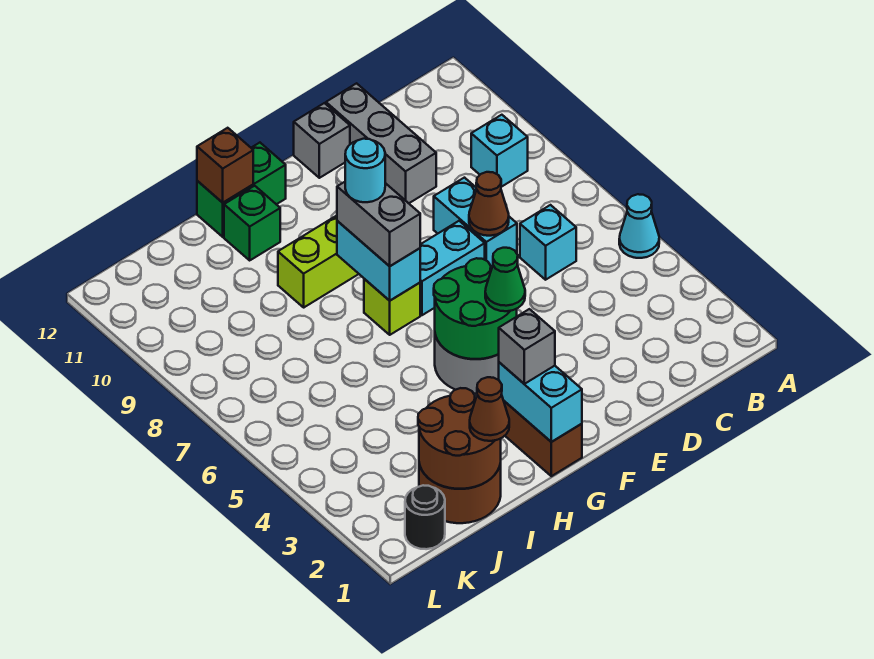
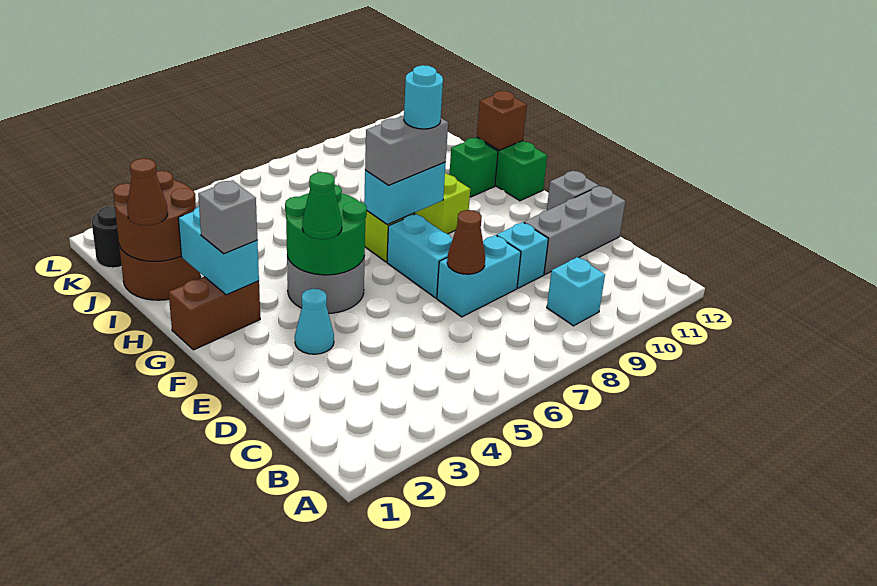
cyan cone A5 level 1 -> cyan cone E3 level 1
cyan brick C6 level 1 -> cyan brick D9 level 1
cyan brick G1:G2 level 2 -> cyan brick G2:H2 level 2

